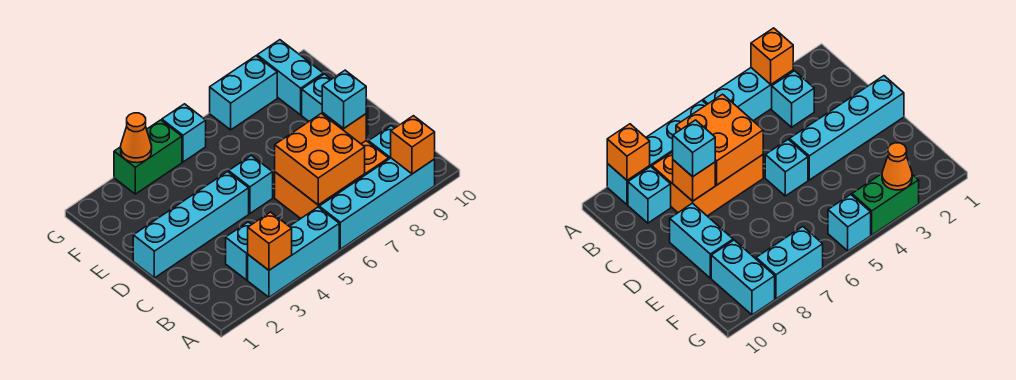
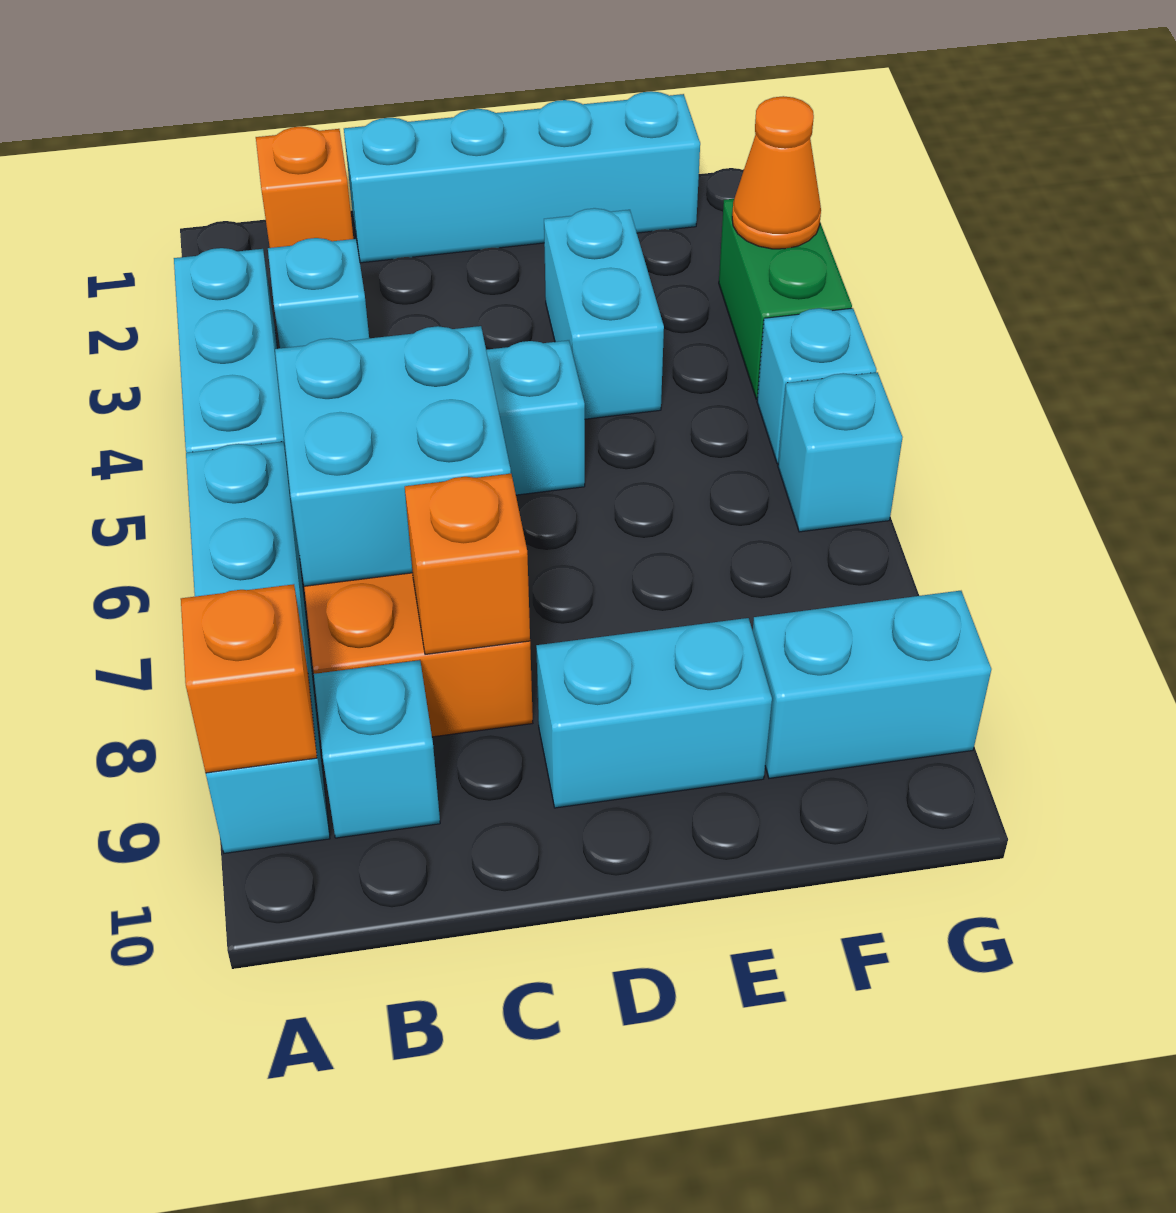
orange brick A3 level 2 -> orange brick B1 level 1
orange brick B6:C7 level 2 -> cyan brick B6:C7 level 2
cyan brick C8 level 3 -> cyan brick G6 level 1
cyan brick D1:D4 level 1 -> cyan brick C1:F1 level 1
cyan brick G7:G8 level 1 -> cyan brick E3:E4 level 1

